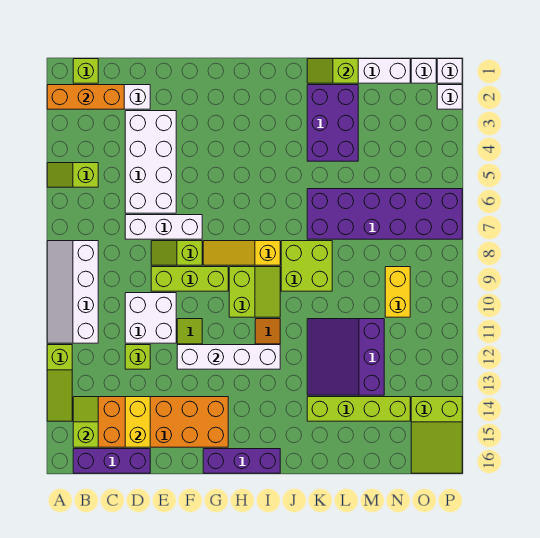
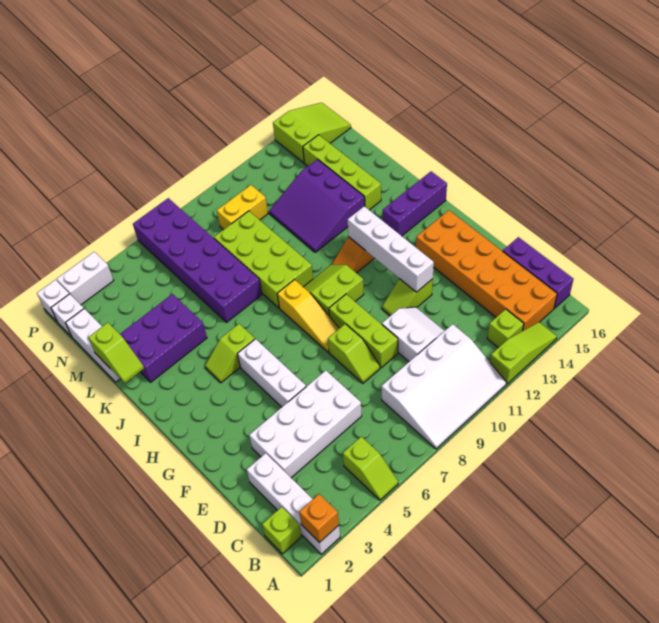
orange brick A2:C2 level 2 -> orange brick A2 level 2
white slope A8:B11 level 1 top B -> white slope A8:C11 level 1 top C
lime slope B14:B15 level 2 top 15 -> lime slope I4:I5 level 1 top 5
white brick D7:F7 level 1 -> white brick F5:H5 level 1
white brick D10:E11 level 1 -> white slope D10:E11 level 1 top 10
lime brick D12 level 1 -> lime brick B13 level 1
yellow brick D14:D15 level 2 -> none
purple brick G16:I16 level 1 -> purple brick I14:I16 level 1
lime brick J8:K9 level 1 -> lime brick J8:M9 level 1
purple slope K11:M13 level 1 top M -> purple slope K11:M13 level 1 top 13
white brick P2 level 1 -> white brick P2:P3 level 1

